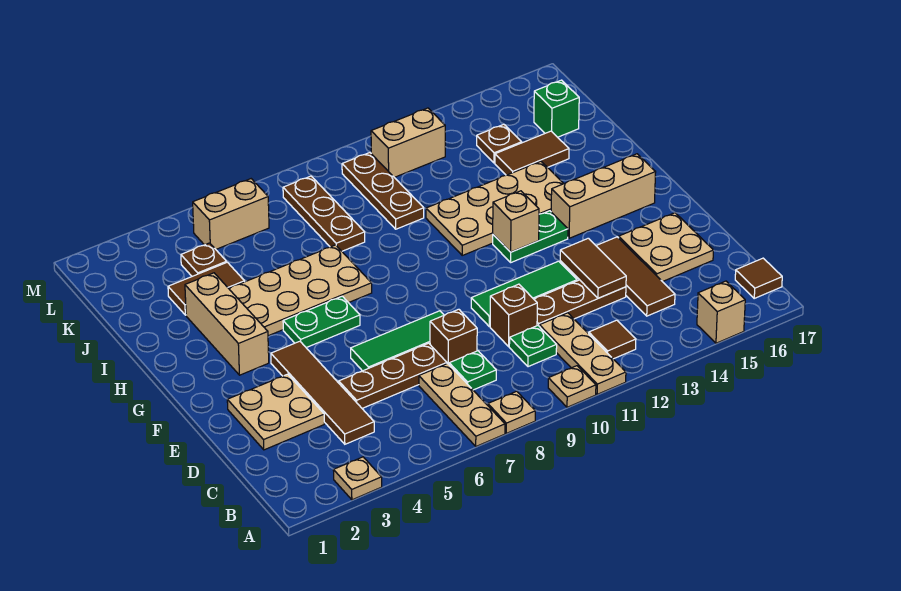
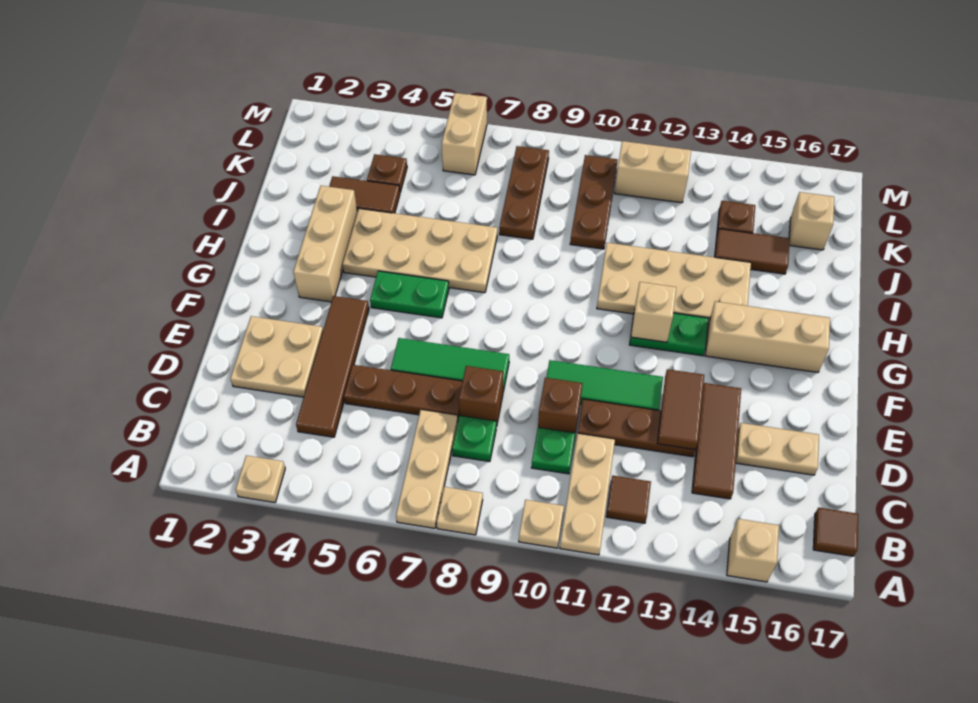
tan plate D15:E16 level 1 -> tan plate D15:D16 level 1
green brick K16 level 1 -> tan brick K16 level 1
tan brick L5:L6 level 1 -> tan brick L6:M6 level 1

